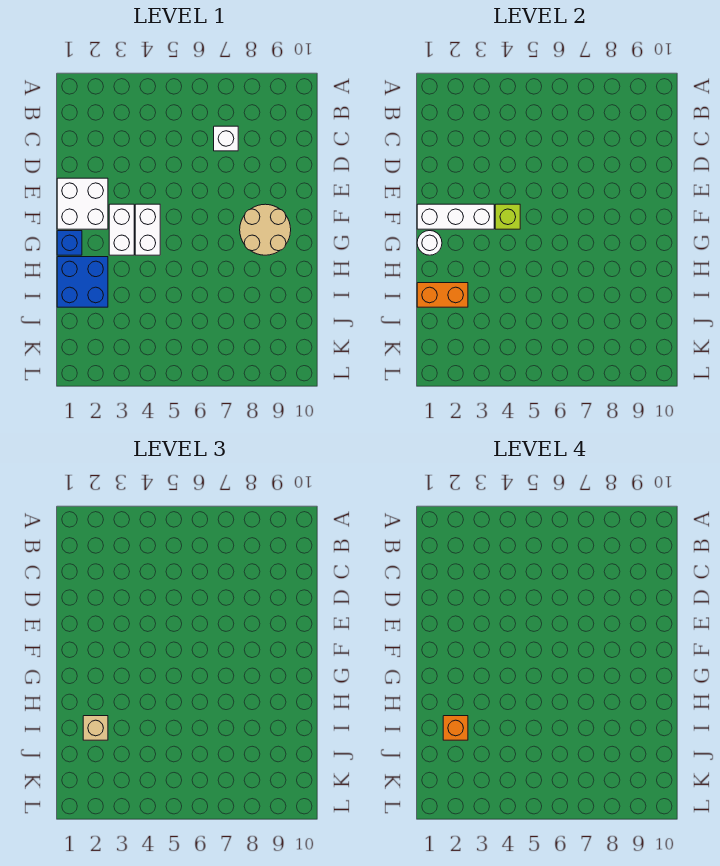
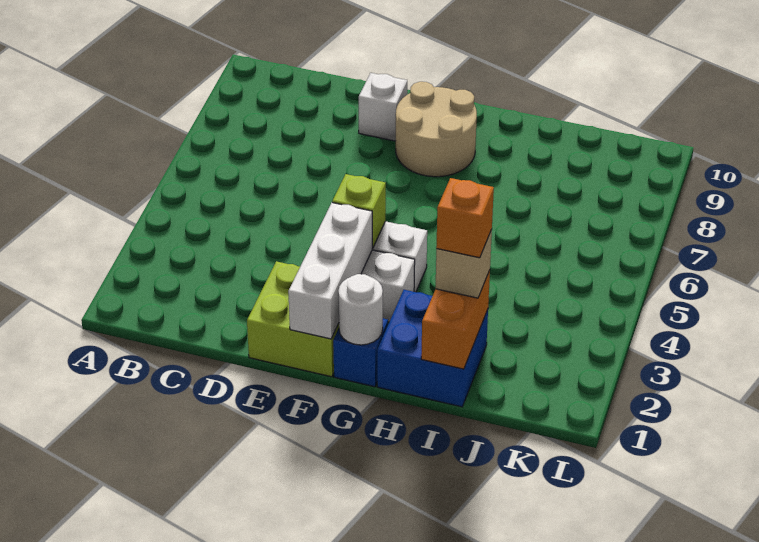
white brick C7 level 1 -> white brick E9 level 1
white brick E1:F2 level 1 -> lime brick E1:F2 level 1

